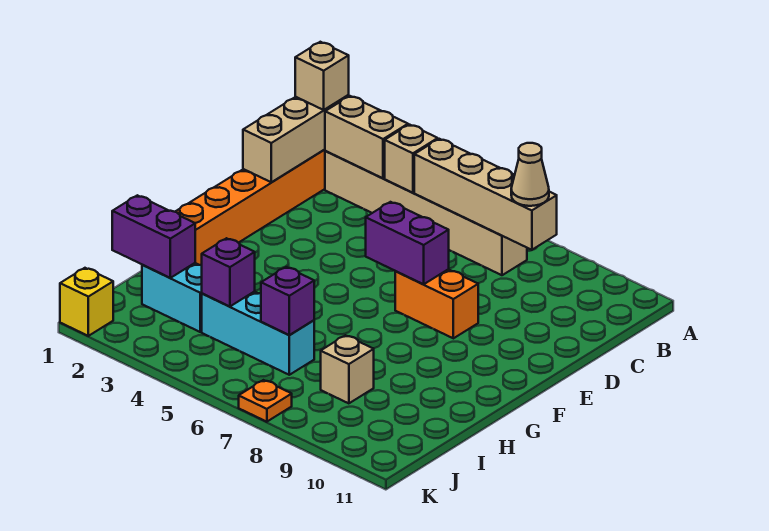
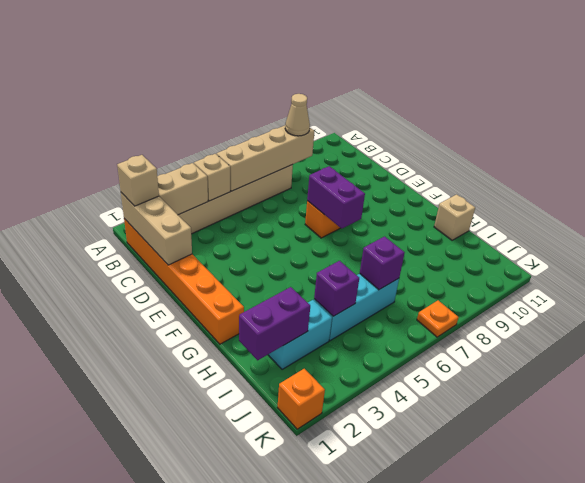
purple brick E6:E7 level 2 -> purple brick E7:F7 level 2
tan brick I8 level 1 -> tan brick H11 level 1
yellow brick K1 level 1 -> orange brick K1 level 1

